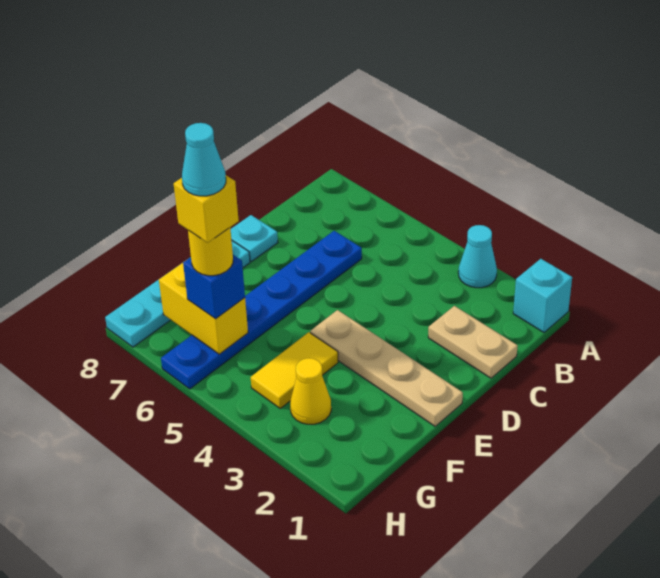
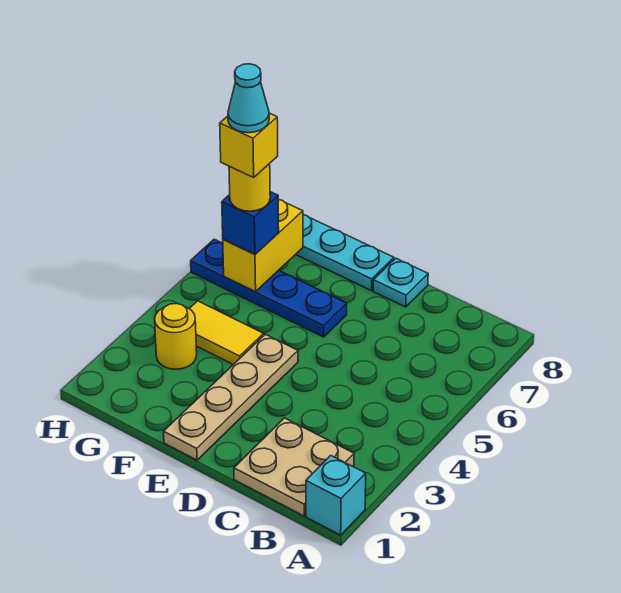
cyan cone A3 level 1 -> none
tan plate C1:C2 level 1 -> tan plate B1:C2 level 1
blue plate C6:H6 level 1 -> blue plate E6:H6 level 1
yellow cone G3 level 1 -> yellow round brick G3 level 1

